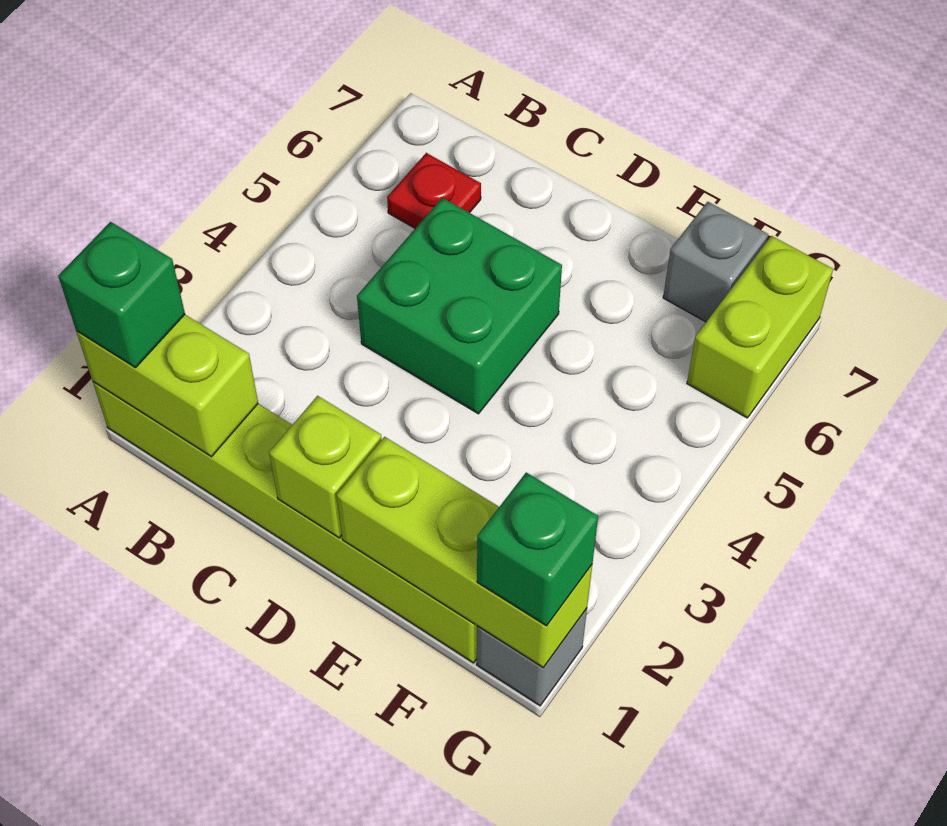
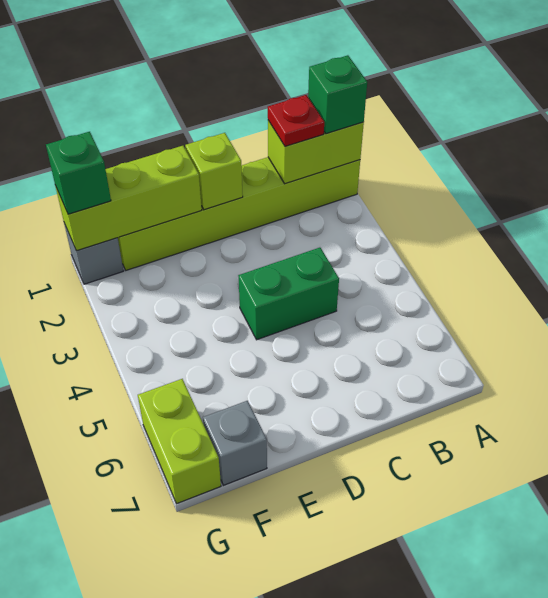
red plate B6 level 1 -> red plate B1 level 3
green brick C4:D5 level 1 -> green brick C4:D4 level 1

